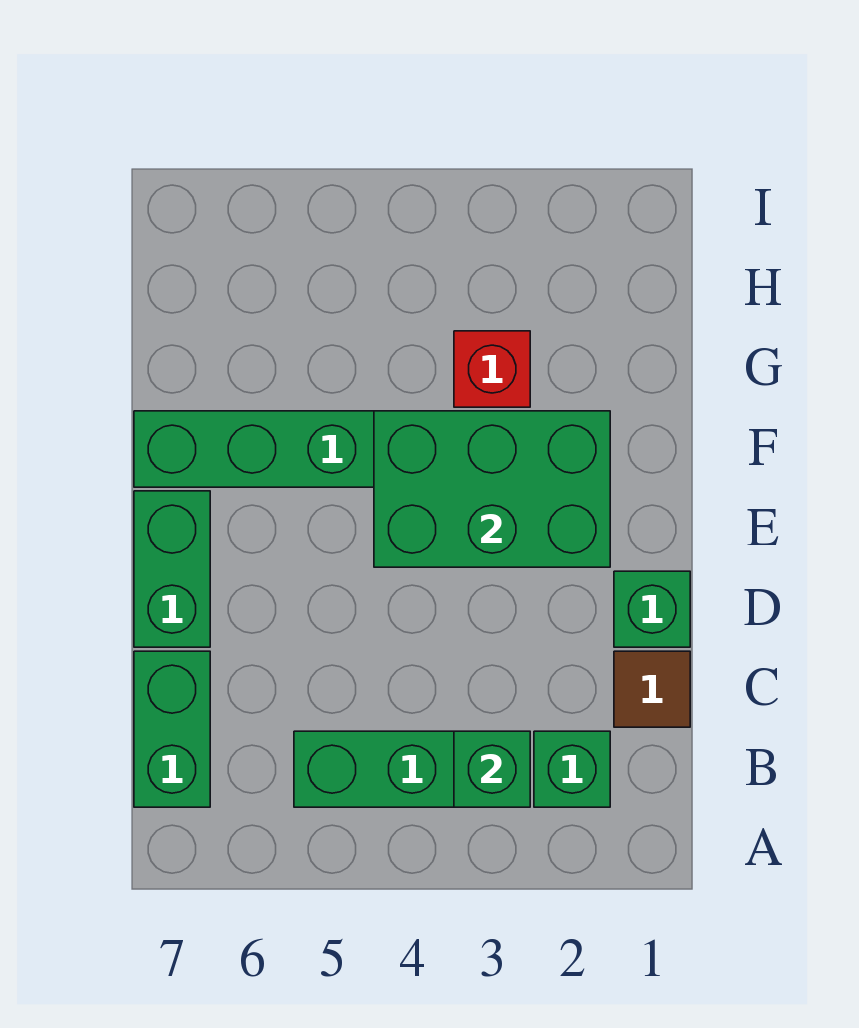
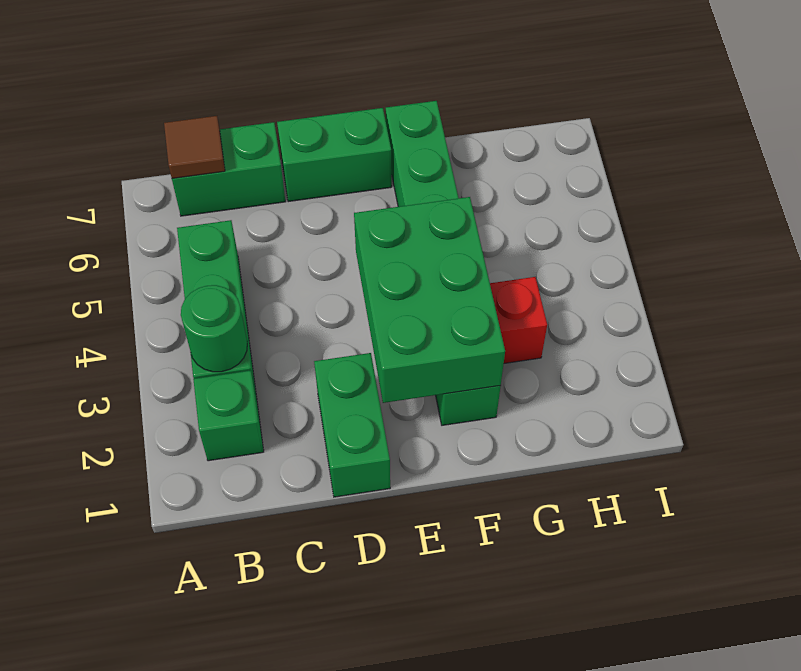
green brick B3 level 2 -> green round brick B3 level 2
brown tile C1 level 1 -> brown tile B7 level 2
green brick D1 level 1 -> green brick D1:D2 level 1

